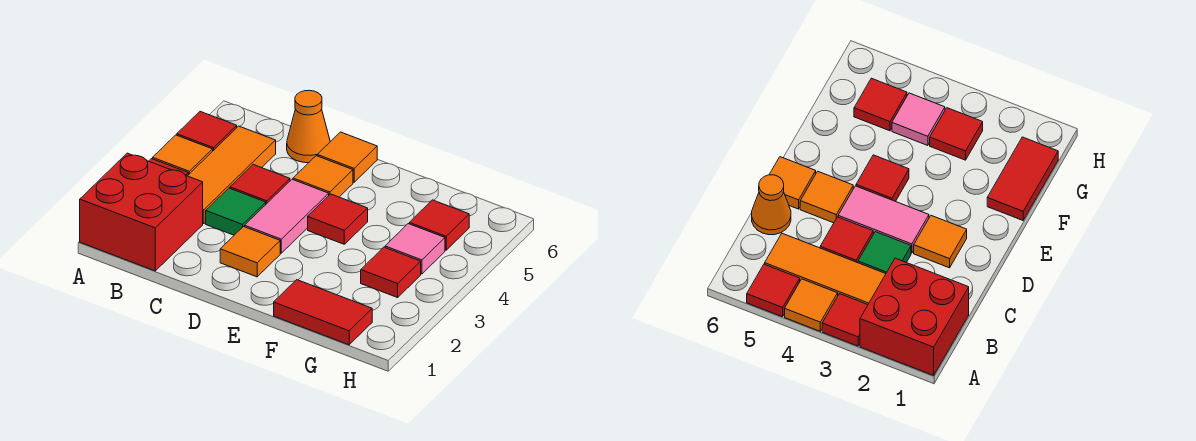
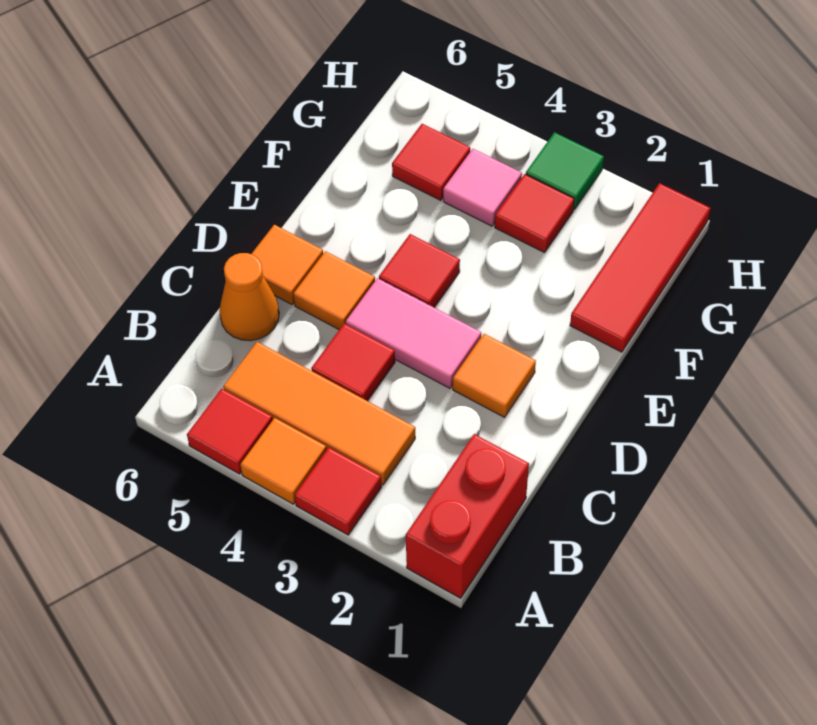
red brick A1:B2 level 1 -> red brick A1:B1 level 1
green tile C3 level 1 -> green tile H3 level 1
red tile F1:G1 level 1 -> red tile F1:H1 level 1

